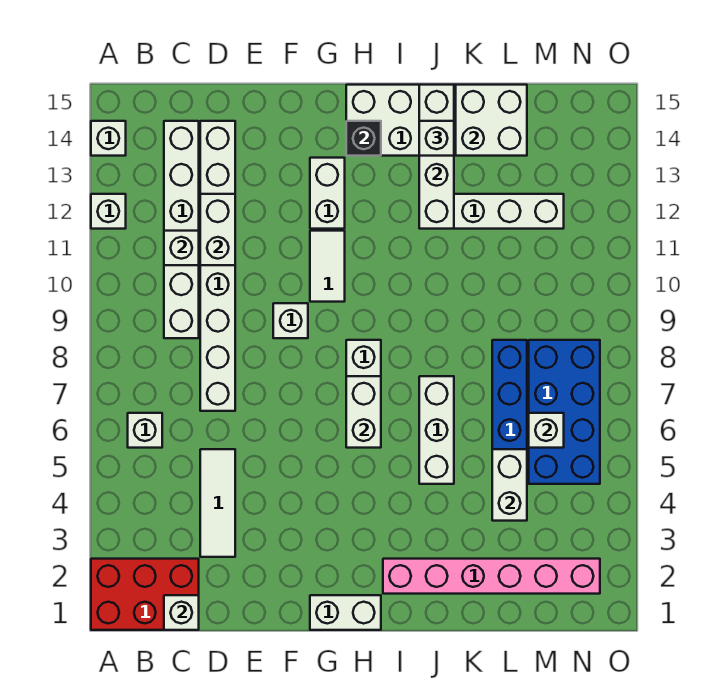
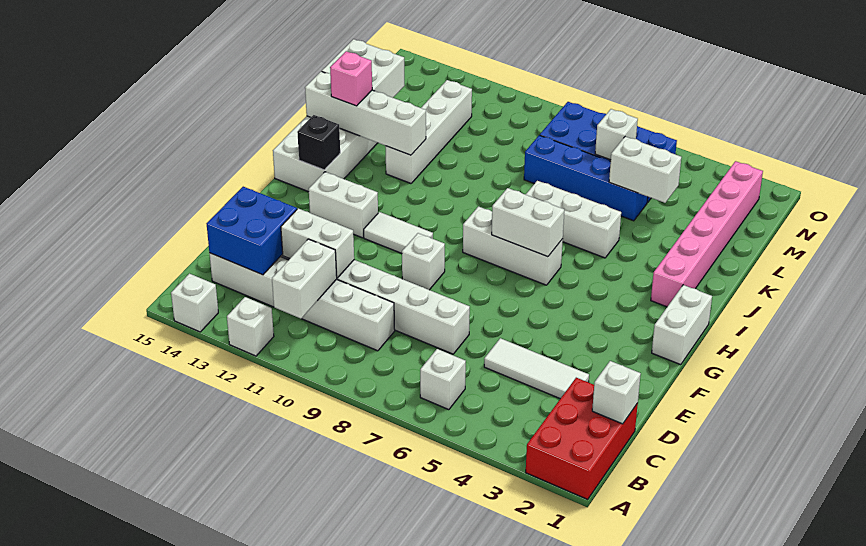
white brick C11 level 2 -> white brick B11:C11 level 2
none -> blue brick C13:D14 level 2
white brick J14 level 3 -> pink brick J14 level 3

